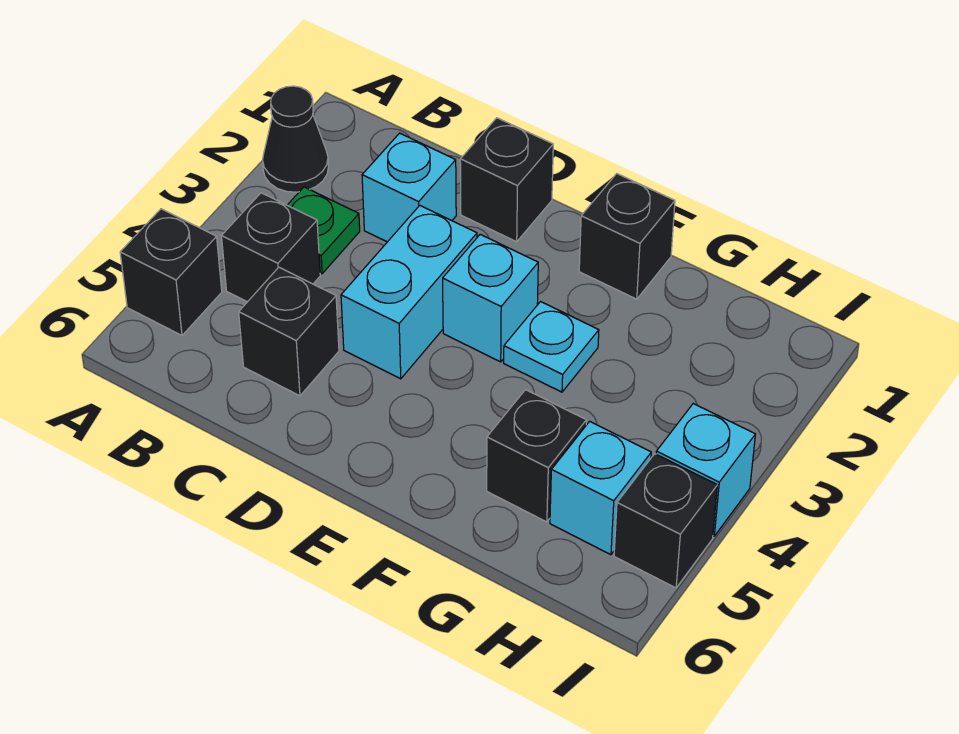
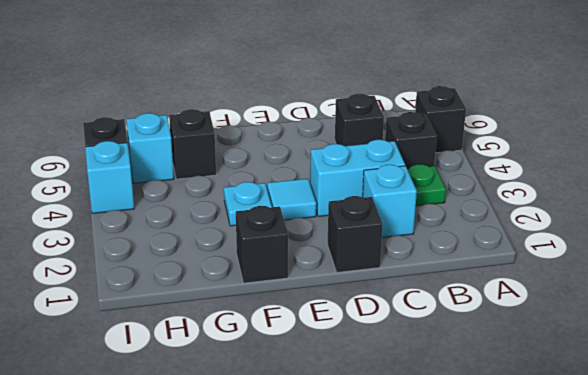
black cone A2 level 1 -> none
cyan brick D3:D4 level 1 -> cyan brick C3:D3 level 1
cyan brick E3 level 1 -> cyan tile E3 level 1

